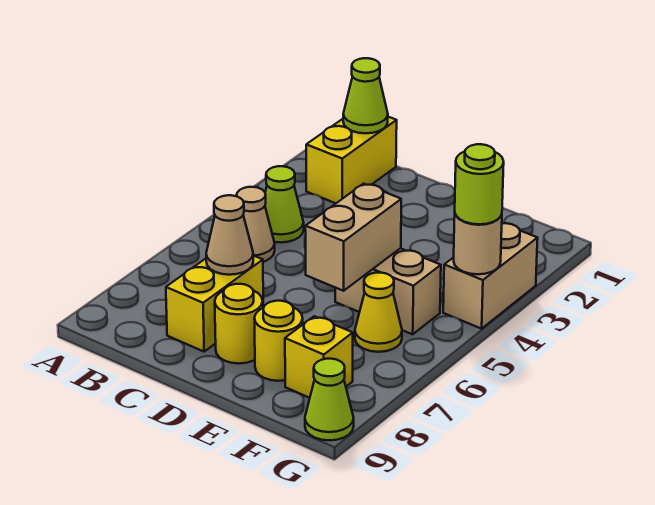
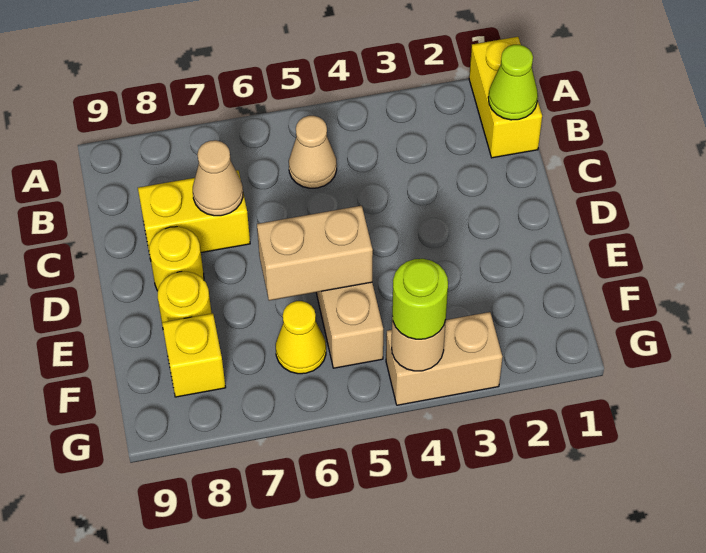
yellow brick B1:B2 level 1 -> yellow brick A1:B1 level 1
lime cone B4 level 1 -> none
lime cone G9 level 1 -> none

